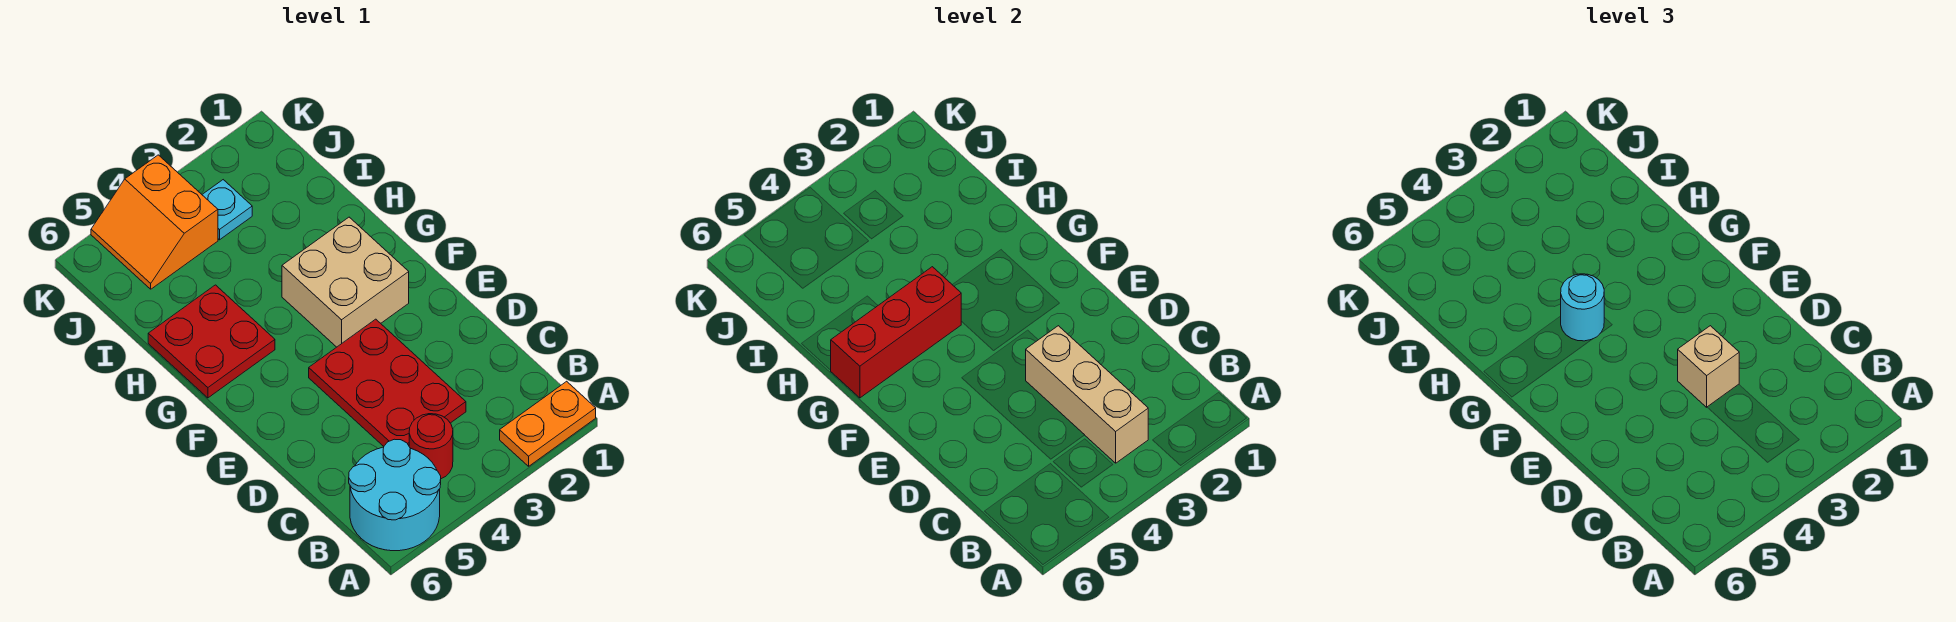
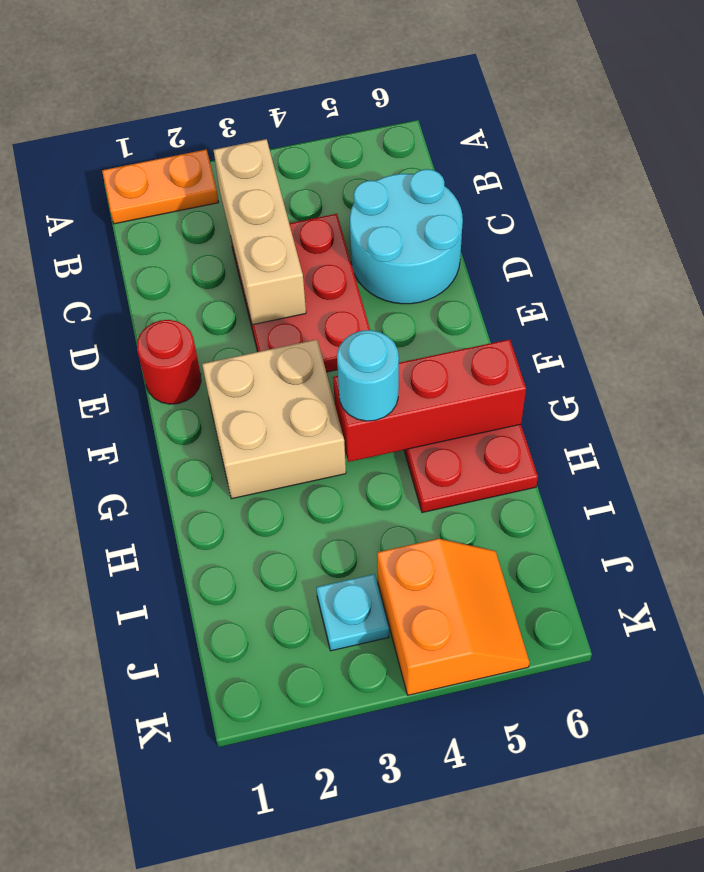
cyan round brick A5:B6 level 1 -> cyan round brick C5:D6 level 1
red round brick B4 level 1 -> red round brick E1 level 1
tan brick D3 level 3 -> none

